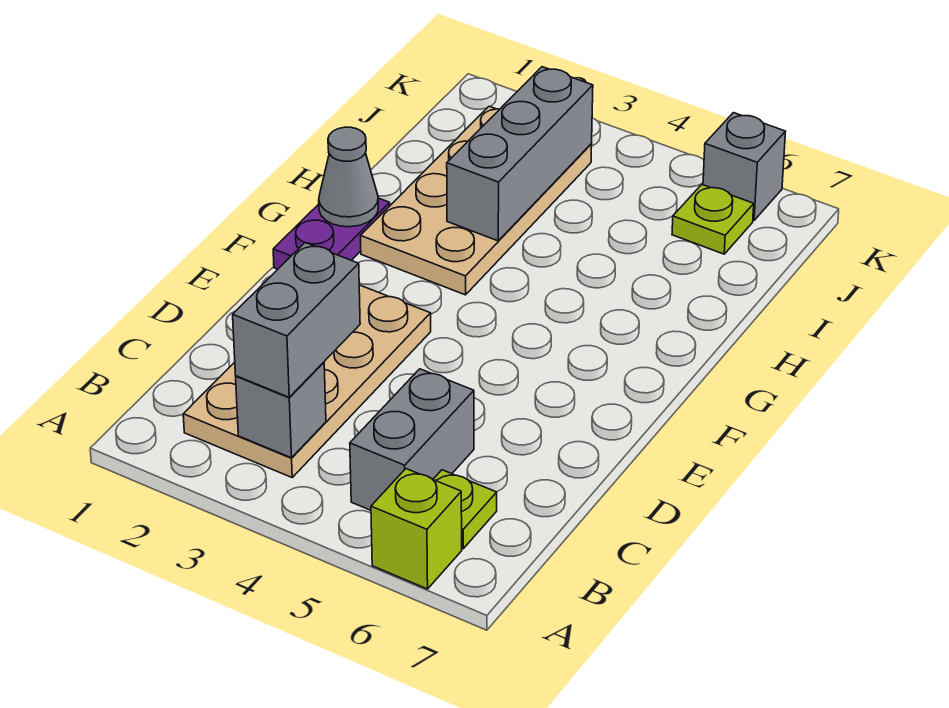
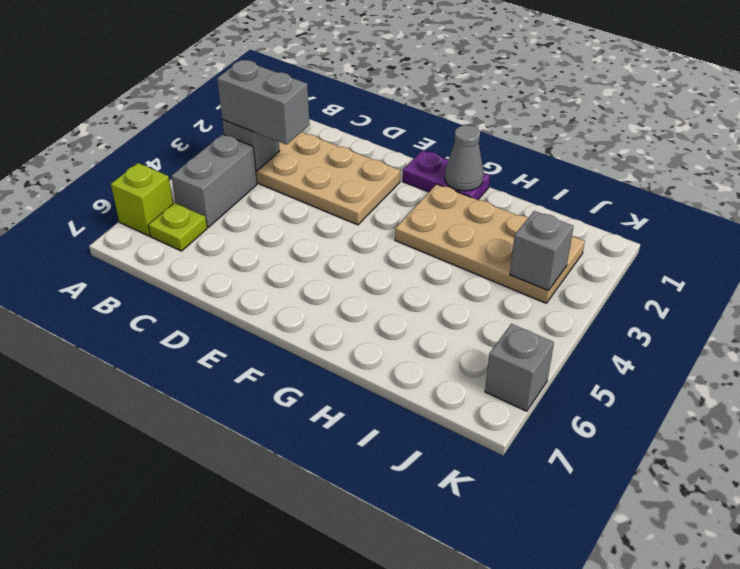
grey brick B5:C5 level 1 -> grey brick B4:B5 level 1
grey brick H3:J3 level 2 -> grey brick J3 level 2
lime plate J6 level 1 -> none

